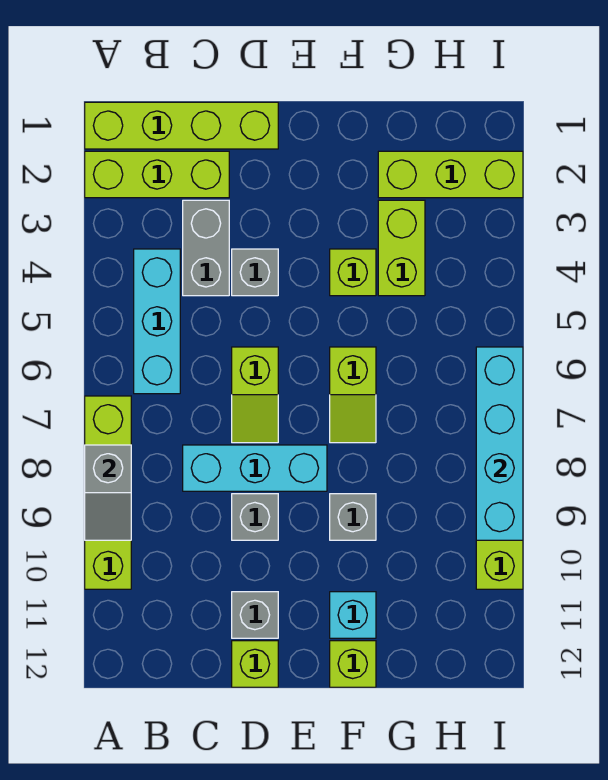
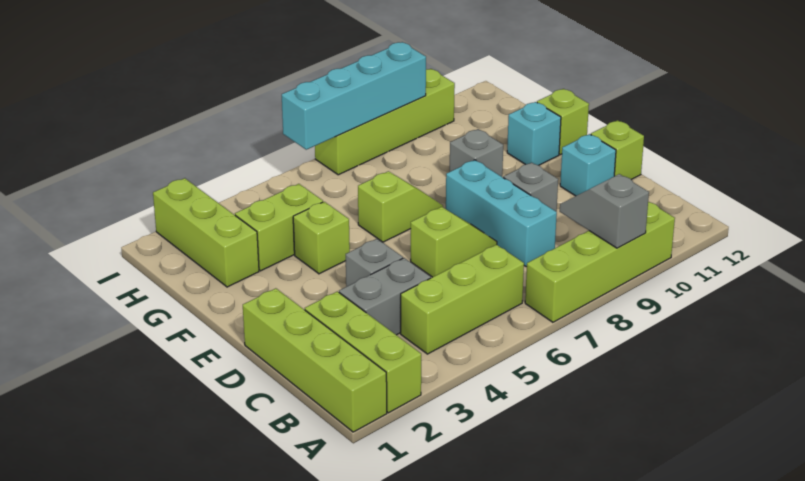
grey slope A8:A9 level 2 top 8 -> grey slope A9:B9 level 2 top A
cyan brick B4:B6 level 1 -> lime brick B4:B6 level 1
grey brick D11 level 1 -> cyan brick D11 level 1

